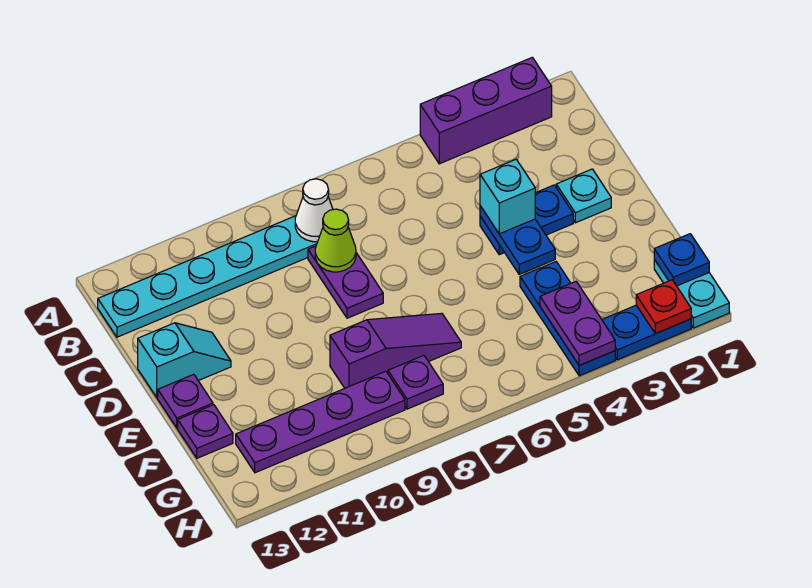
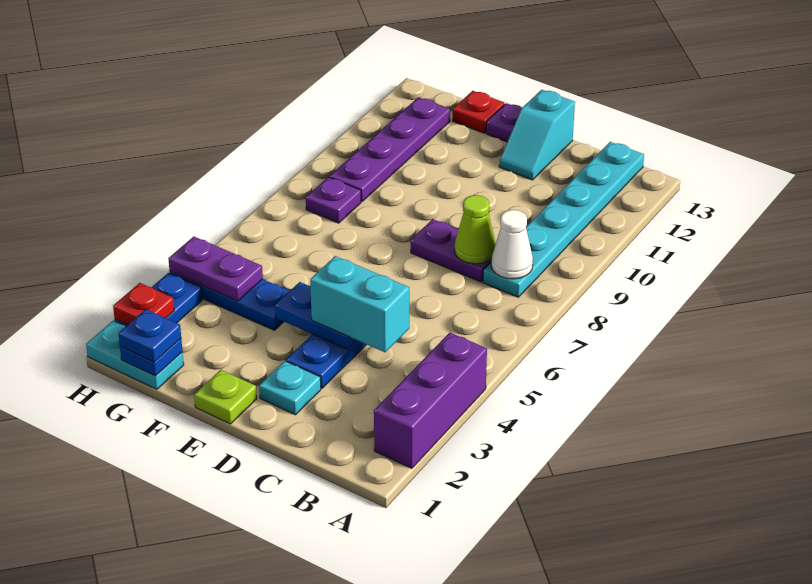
cyan brick D4 level 3 -> cyan brick C4:D4 level 3
none -> lime plate E1 level 1
purple slope F7:F9 level 1 top 9 -> none
purple plate F13 level 1 -> red plate F13 level 1
none -> blue plate G1 level 3

